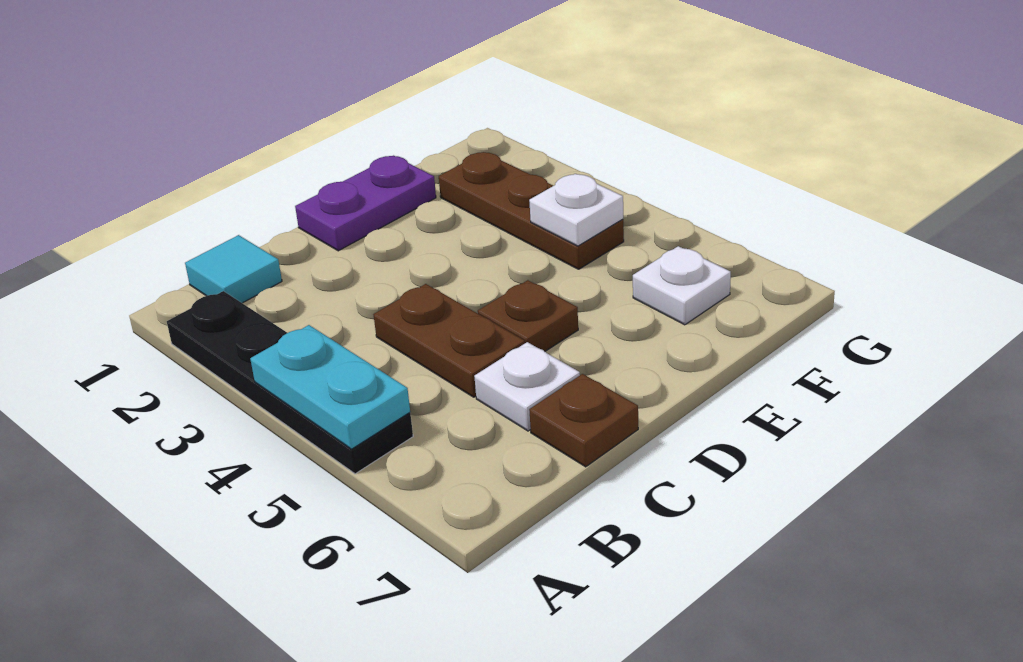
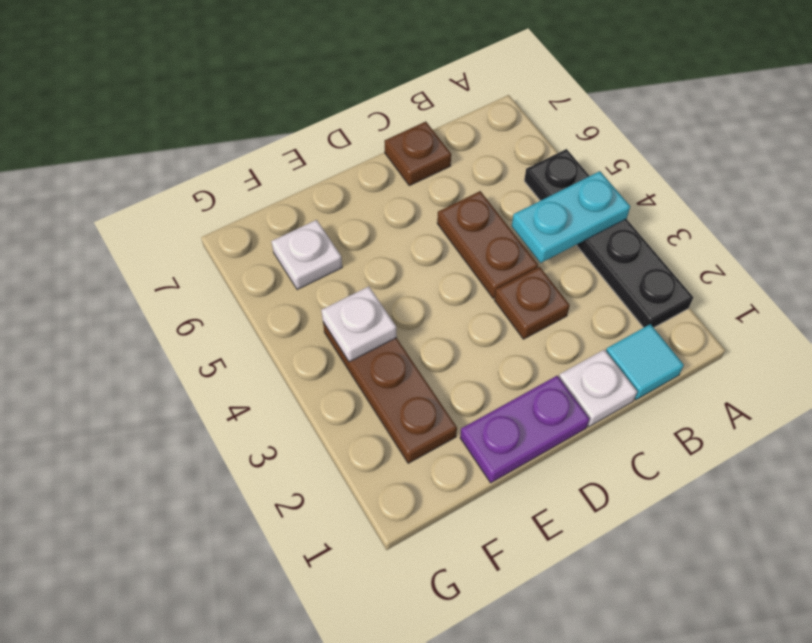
cyan plate A4:A5 level 2 -> cyan plate A4:B4 level 2
white plate C6 level 1 -> white plate C1 level 1
brown plate D5 level 1 -> brown plate C3 level 1

